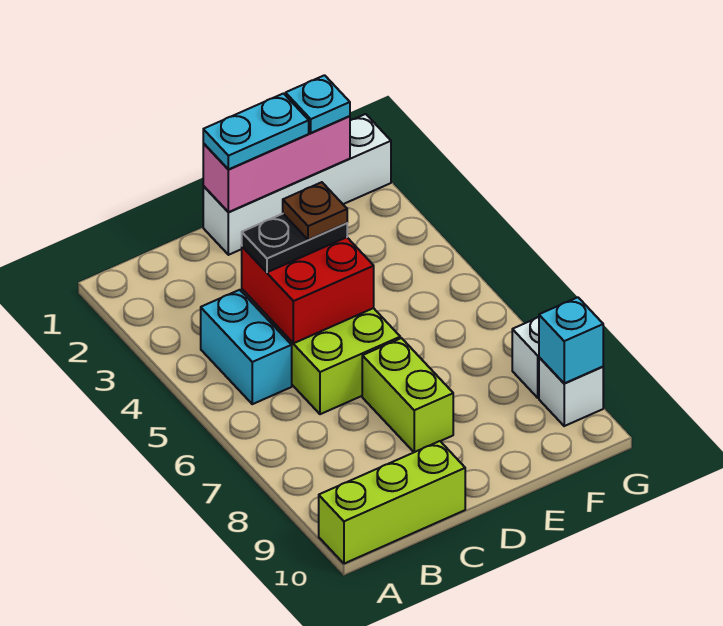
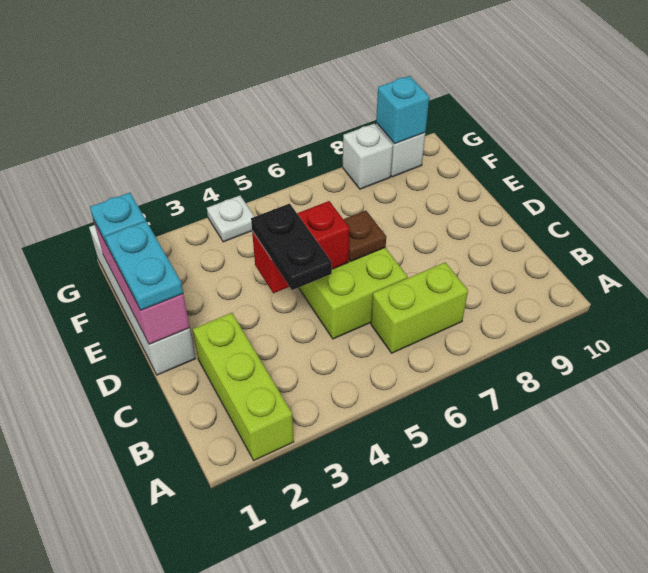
lime brick A10:C10 level 1 -> lime brick A2:C2 level 1
cyan brick B4:B5 level 1 -> none
red brick C4:D5 level 2 -> red brick D4:D5 level 2
brown plate D4 level 4 -> brown plate D6 level 2
lime brick D7:D8 level 1 -> lime brick B6:B7 level 1
none -> white plate G4 level 1

